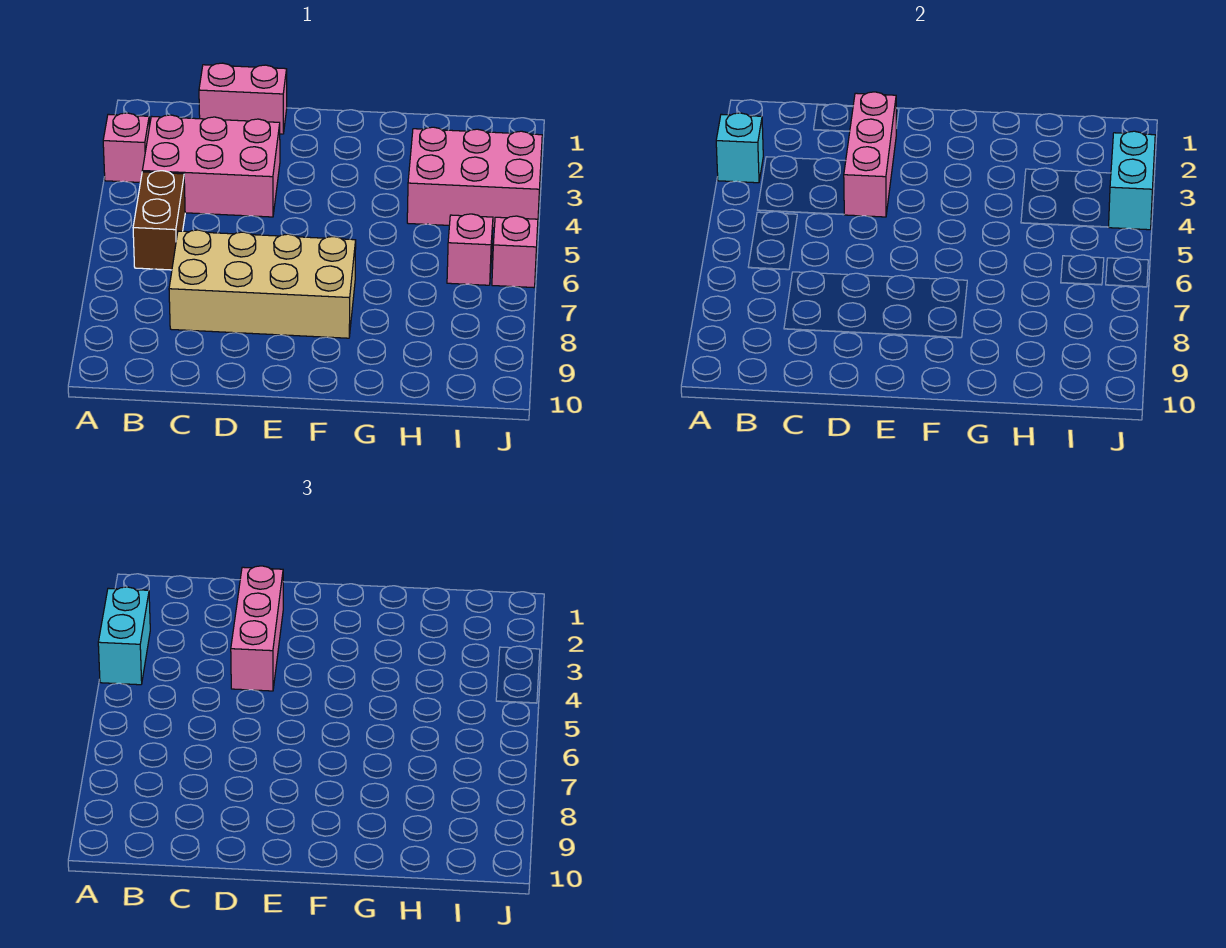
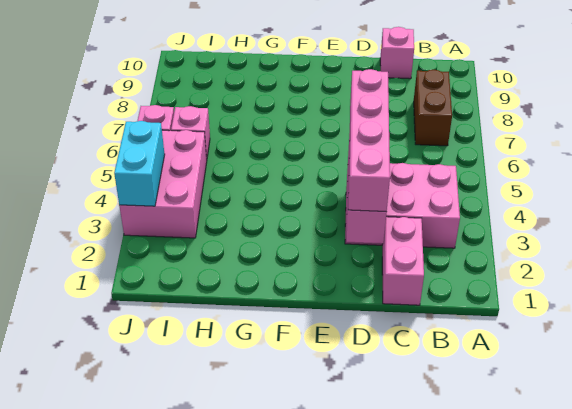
pink brick A3 level 1 -> pink brick C10 level 1
cyan brick A3 level 2 -> none
cyan brick A3:A4 level 3 -> none
brown brick B5:B6 level 1 -> brown brick B7:B8 level 1
pink brick C1:D1 level 1 -> pink brick C1:C2 level 1
tan brick C7:F8 level 1 -> none
pink brick D2:D4 level 3 -> pink brick D2:D5 level 3
pink brick H3:J4 level 1 -> pink brick I3:J5 level 1

